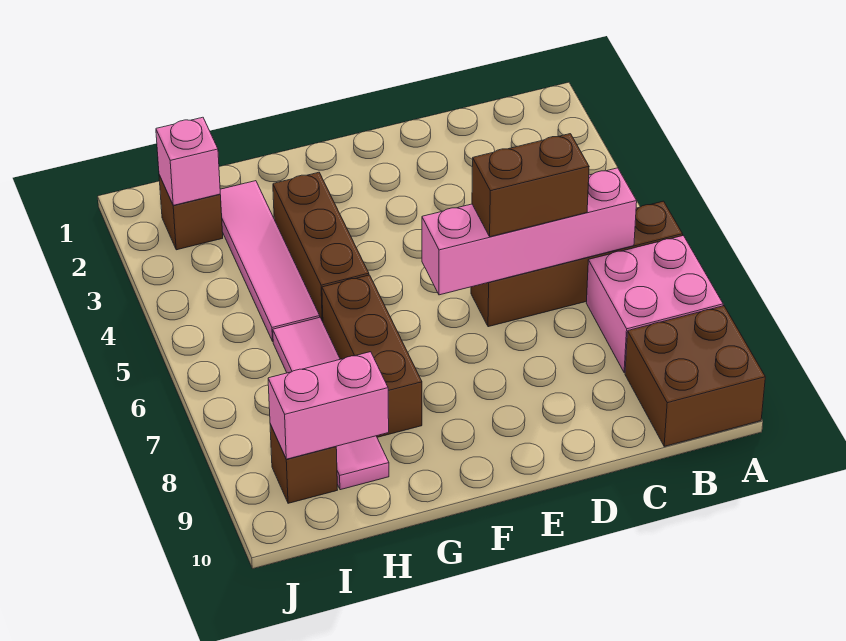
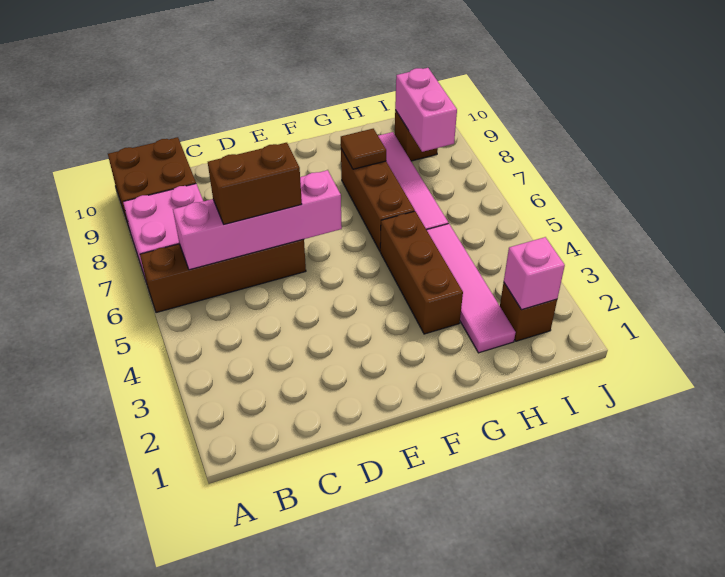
none -> brown tile G8 level 2
pink brick H9:I9 level 2 -> pink brick I8:I9 level 2

